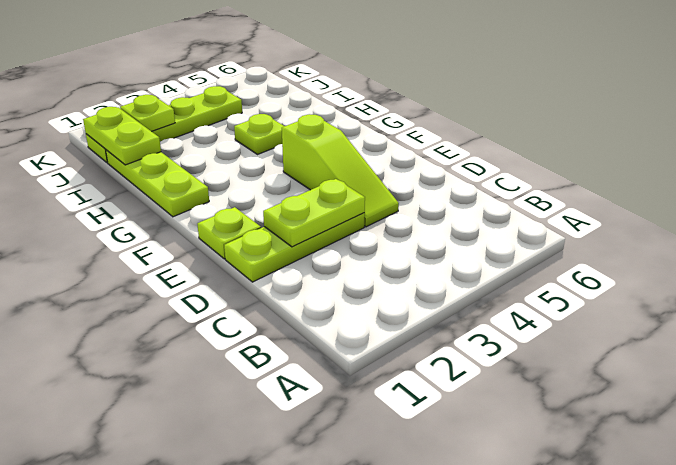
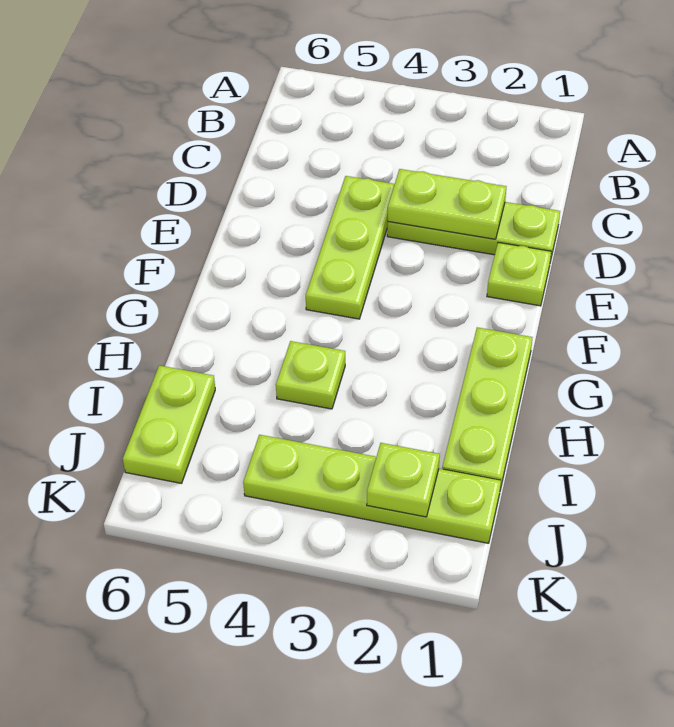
lime slope D4:F4 level 1 top F -> lime plate D4:F4 level 1
lime plate I1:J1 level 2 -> lime plate I6:J6 level 1

